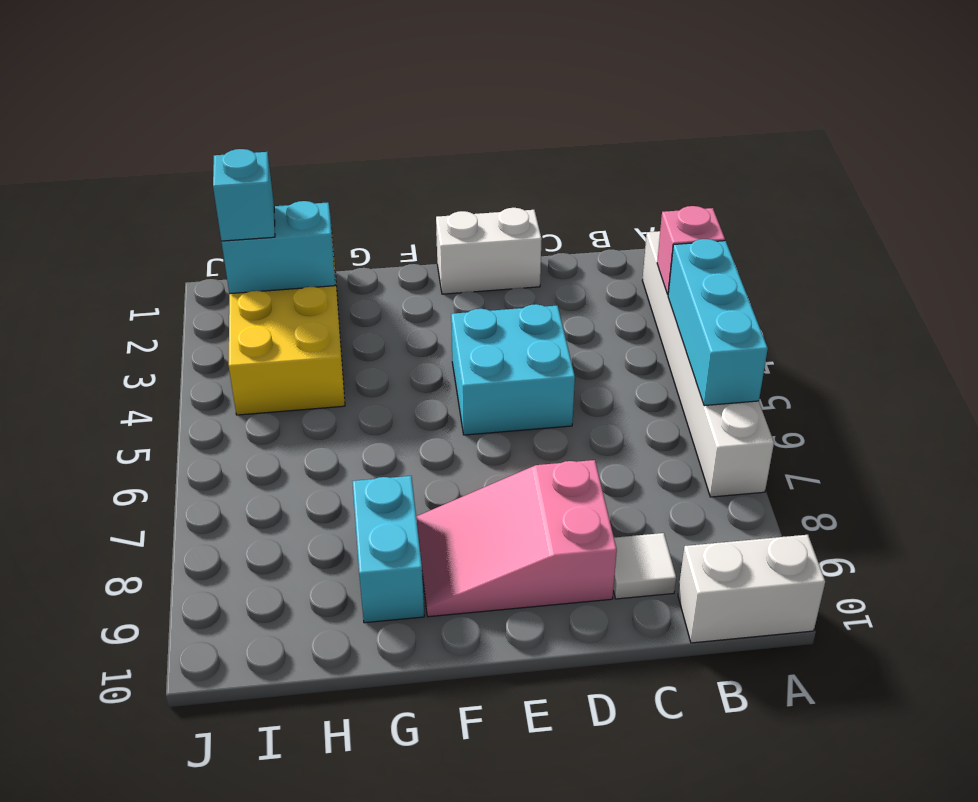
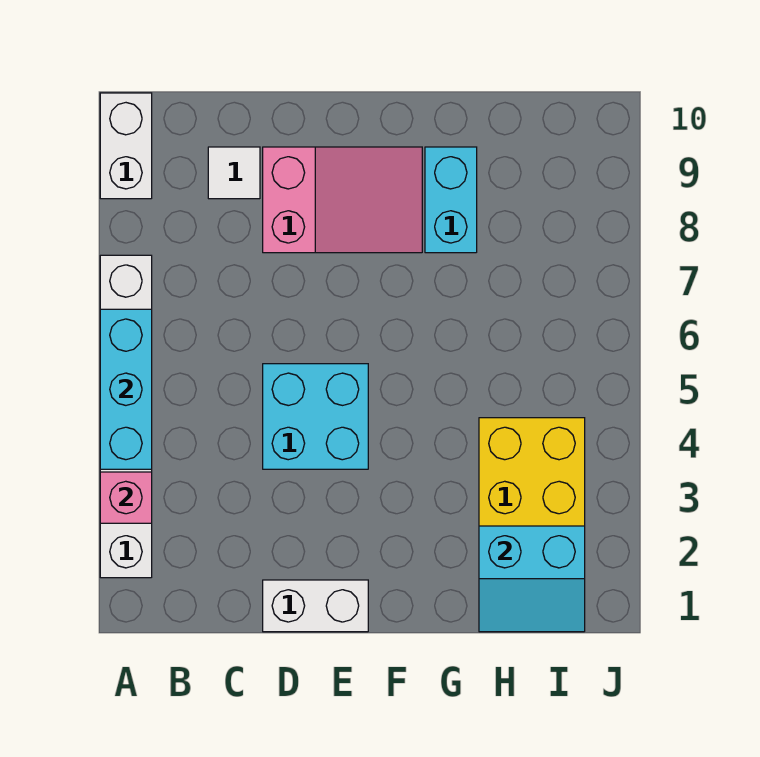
white brick A10:B10 level 1 -> white brick A9:A10 level 1
cyan brick I2 level 3 -> none

